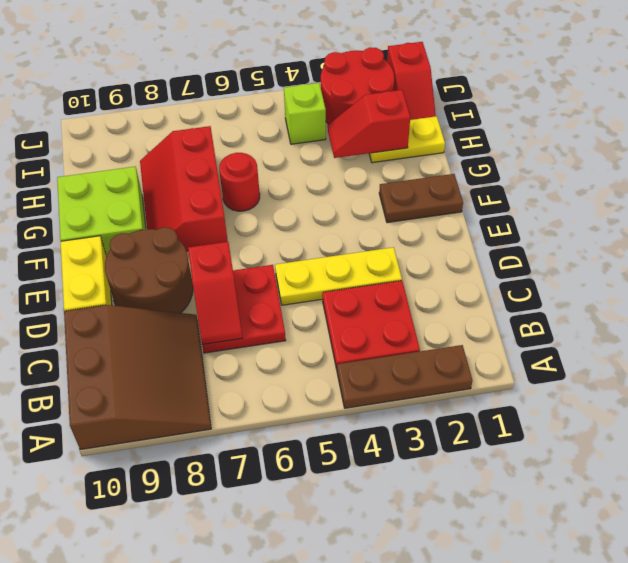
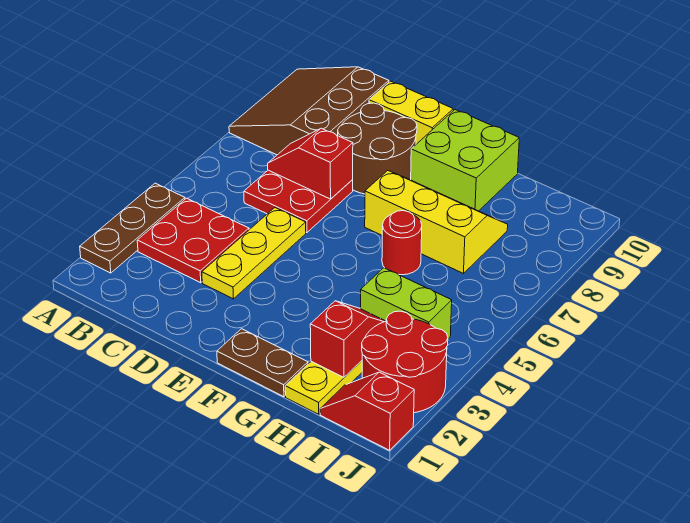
brown slope A8:C10 level 1 top 10 -> brown slope A8:C10 level 1 top C
brown plate F1:F2 level 1 -> brown plate F1:G1 level 1
red slope F7:H8 level 1 top 7 -> yellow slope F7:H8 level 1 top 7
lime brick I4 level 1 -> lime brick H4:I4 level 1

